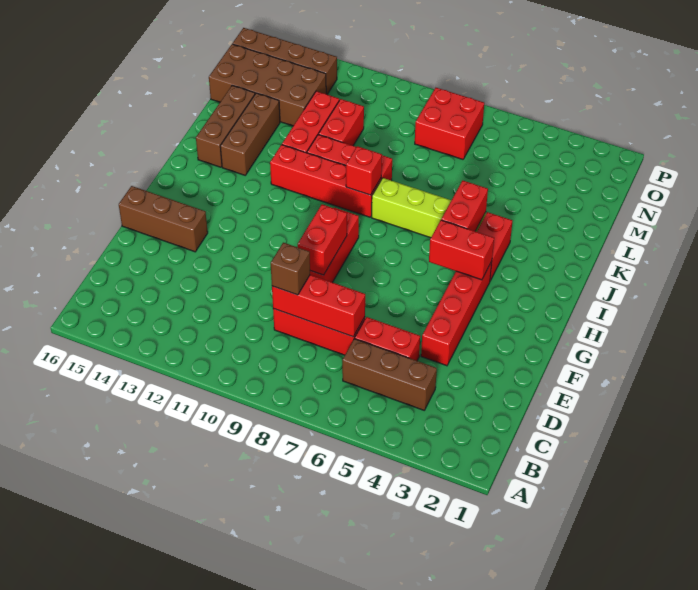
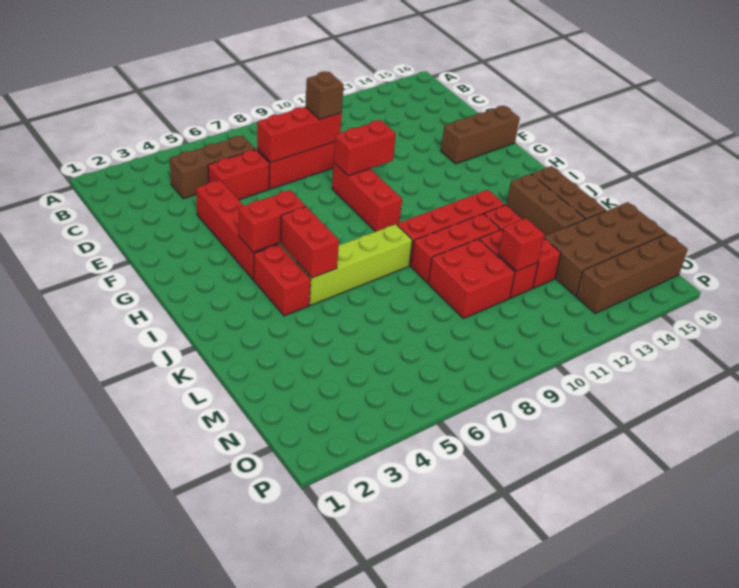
red brick F9:G9 level 2 -> red brick F9:F10 level 2
red brick J9 level 2 -> red brick M11 level 2
red brick N7:O8 level 1 -> red brick L9:M10 level 1

